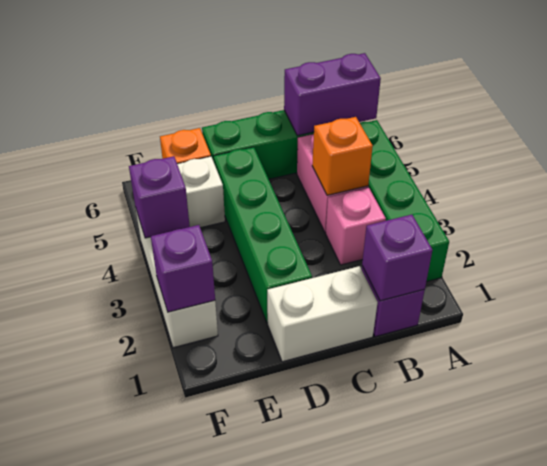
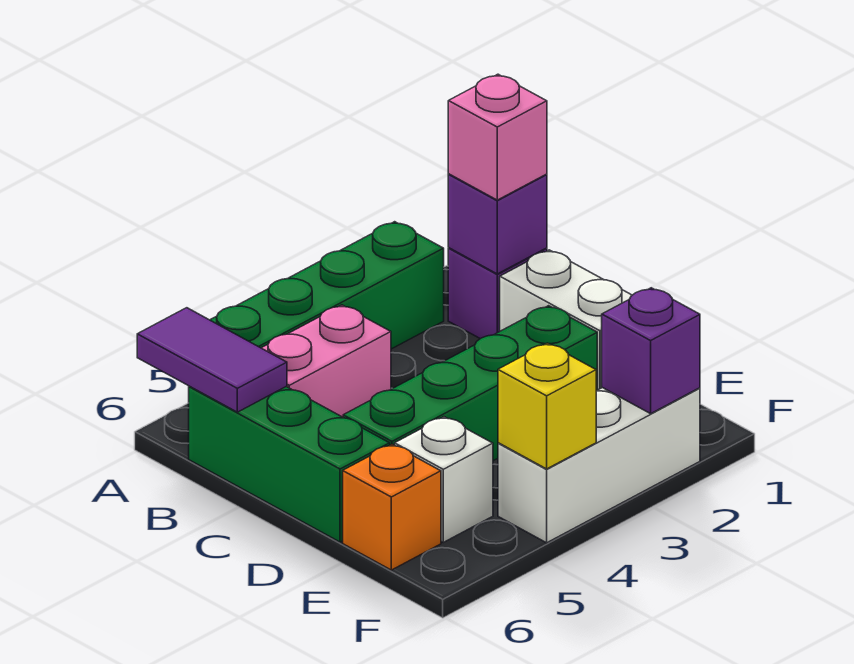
purple brick A6:B6 level 2 -> purple tile A6:B6 level 2
pink brick B3 level 1 -> pink brick B1 level 3
orange brick B4 level 2 -> none
purple brick F4 level 2 -> yellow brick F4 level 2

